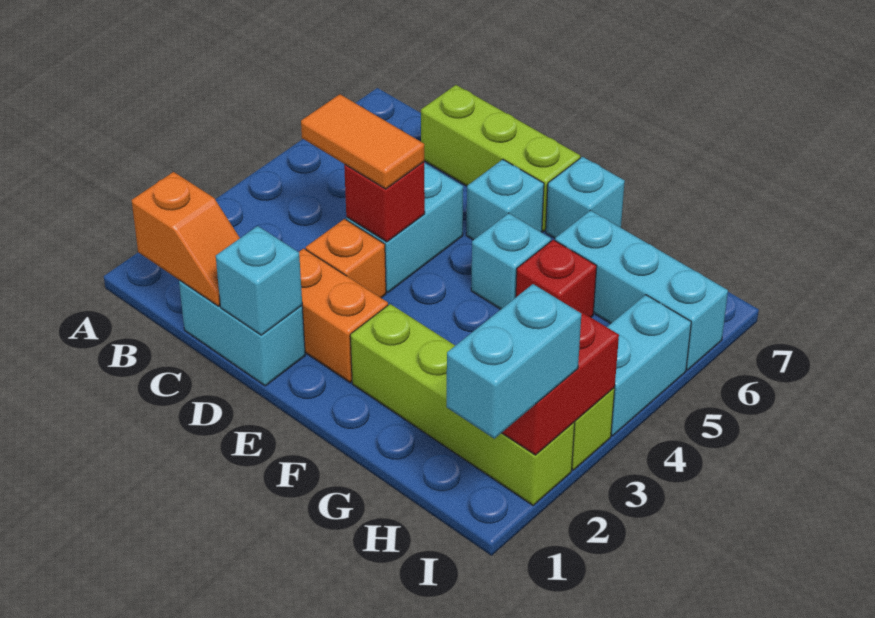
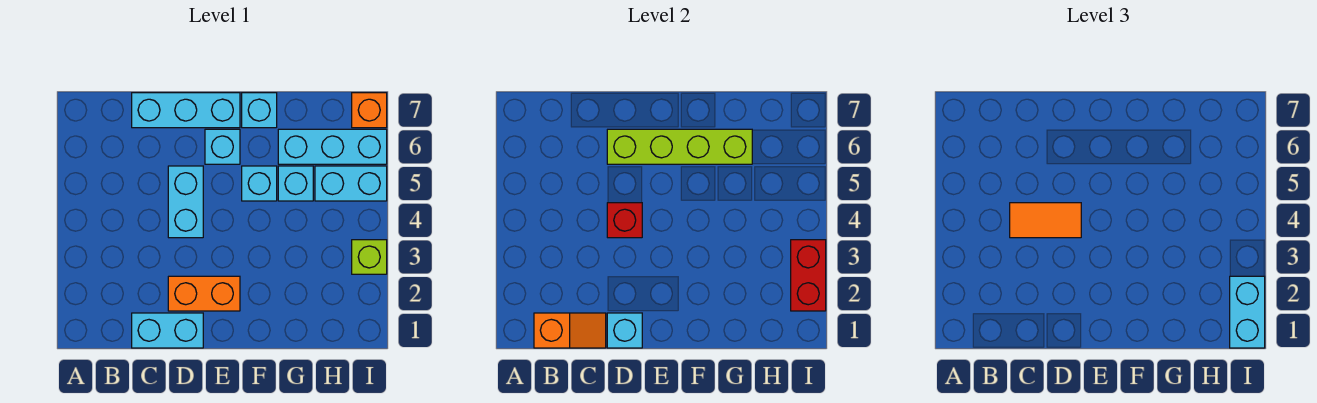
lime brick C7:E7 level 1 -> cyan brick C7:E7 level 1
orange brick D3 level 1 -> orange brick I7 level 1
lime brick F2:I2 level 1 -> lime brick D6:G6 level 2
red brick G5 level 1 -> cyan brick G5 level 1
cyan brick I4:I5 level 1 -> cyan brick H5:I5 level 1

